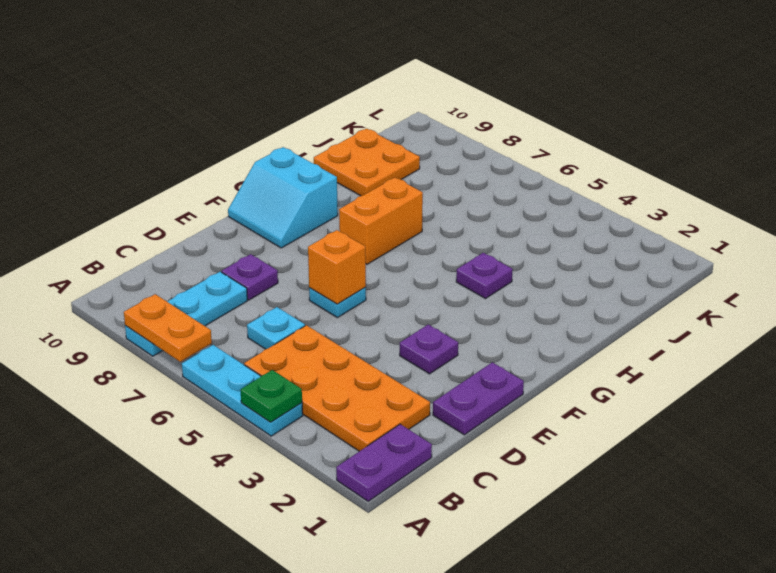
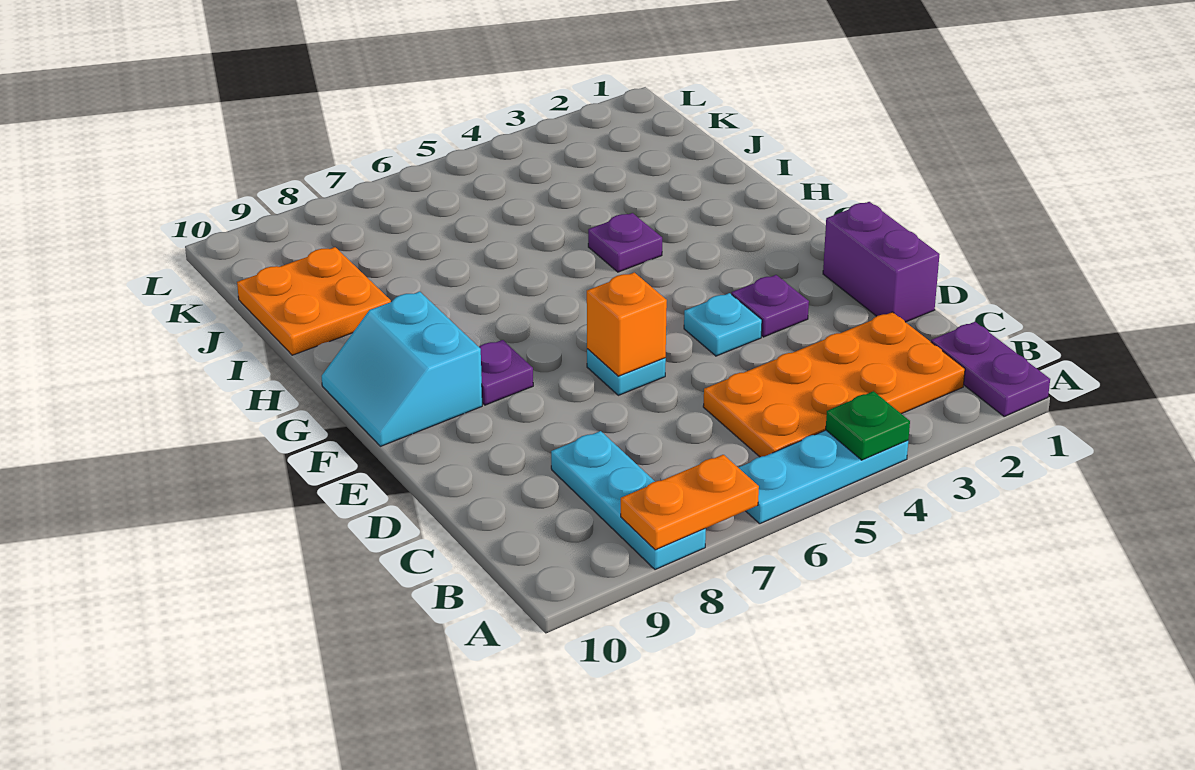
cyan plate C6 level 1 -> cyan plate E4 level 1
purple plate D1:E1 level 1 -> purple brick D1:E1 level 1
purple plate D8 level 1 -> purple plate F8 level 1
cyan slope F9:G10 level 1 top G -> cyan slope F9:G10 level 1 top 9
orange brick G7:H7 level 1 -> none

